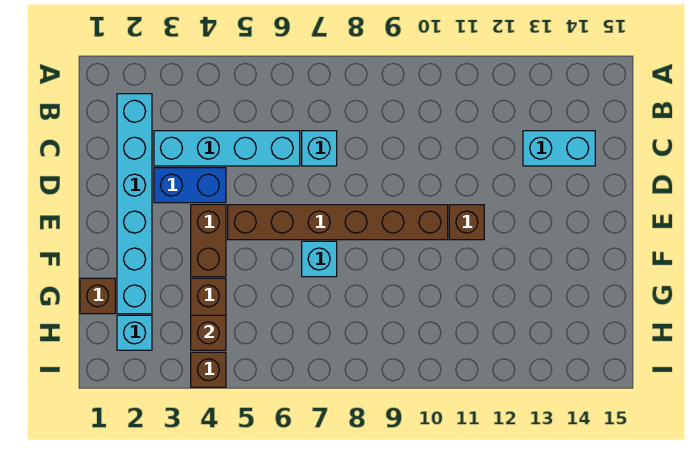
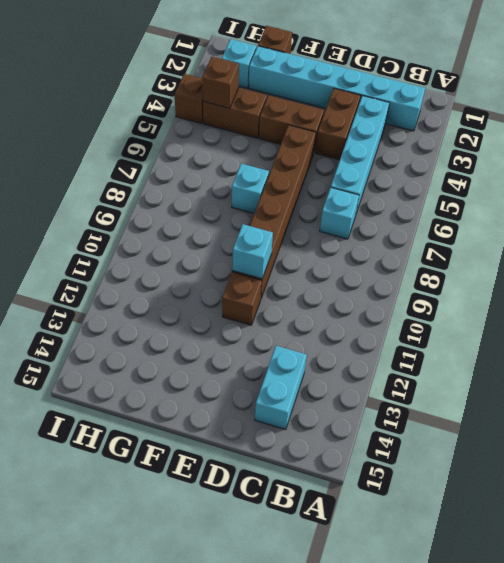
blue brick D3:D4 level 1 -> brown brick D3:D4 level 1
none -> cyan brick E10 level 2

